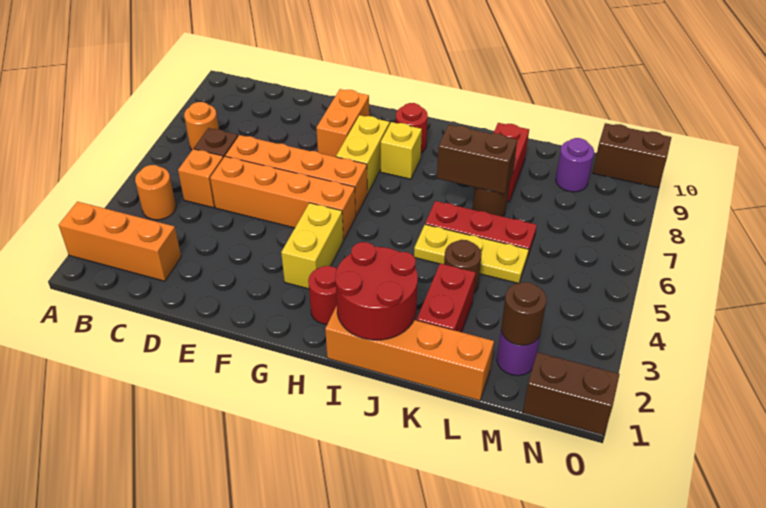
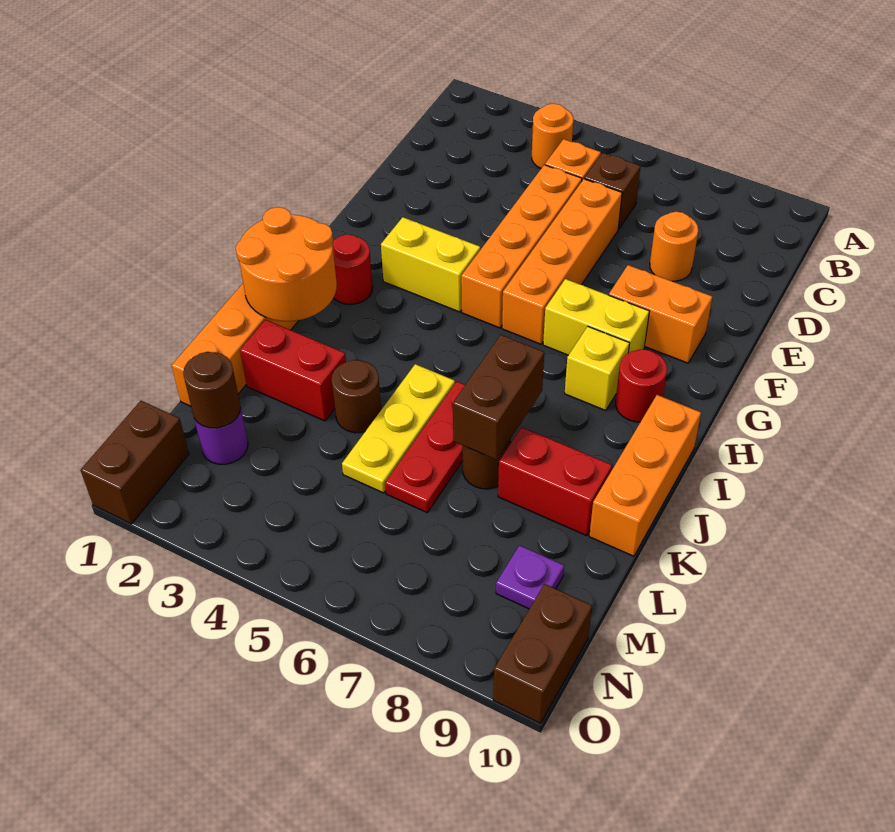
orange brick A2:C2 level 1 -> orange brick I10:K10 level 1
orange round brick B7 level 1 -> orange round brick D8 level 1
red round brick I1:J2 level 2 -> orange round brick I1:J2 level 2
purple round brick M9 level 1 -> purple plate M9 level 1

